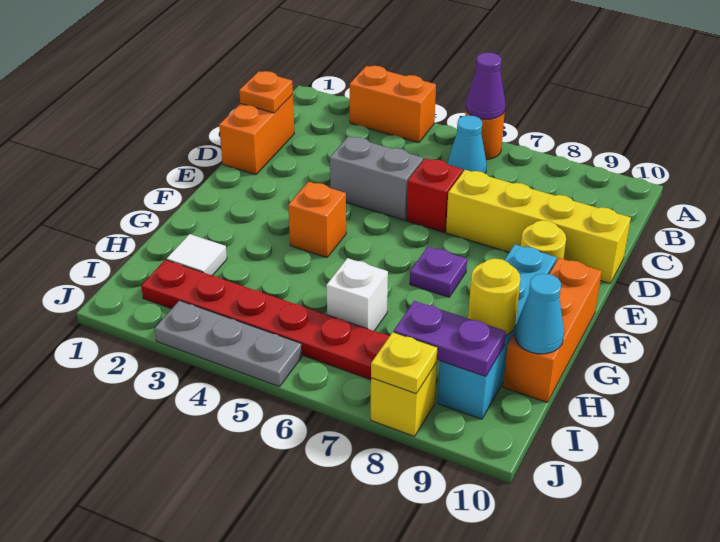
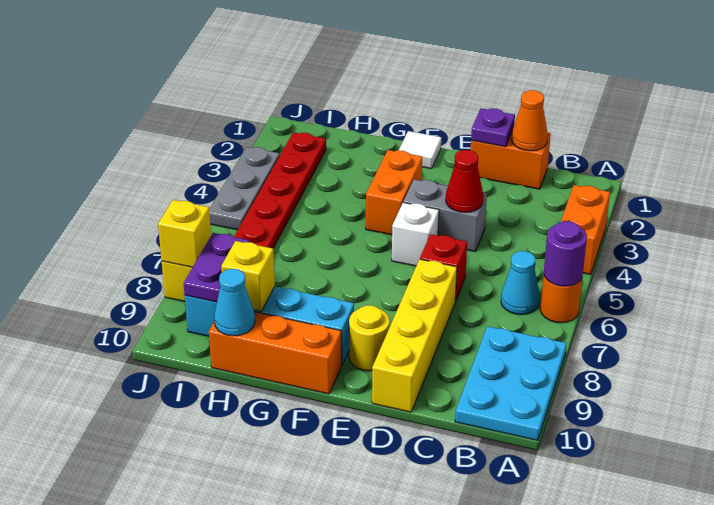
purple cone A6 level 2 -> purple round brick A6 level 2
none -> cyan plate A8:B10 level 1
orange plate C1 level 2 -> orange cone C1 level 2
grey brick D4:D5 level 1 -> grey brick D4:E4 level 1
none -> red cone D4 level 2
orange brick F4 level 1 -> orange brick F3:F4 level 1
purple plate F7 level 1 -> purple plate D1 level 2
white tile H2 level 1 -> white tile F1 level 1
white brick H6 level 1 -> white brick E5 level 1
yellow round brick H9 level 2 -> yellow brick H9 level 2
yellow plate J8 level 2 -> yellow brick J8 level 2

